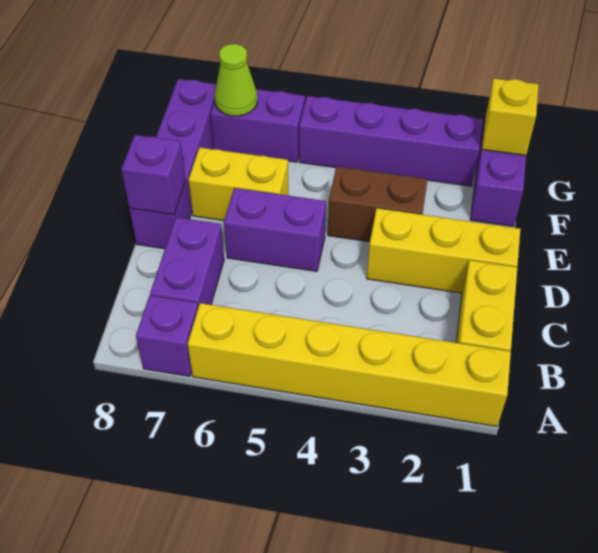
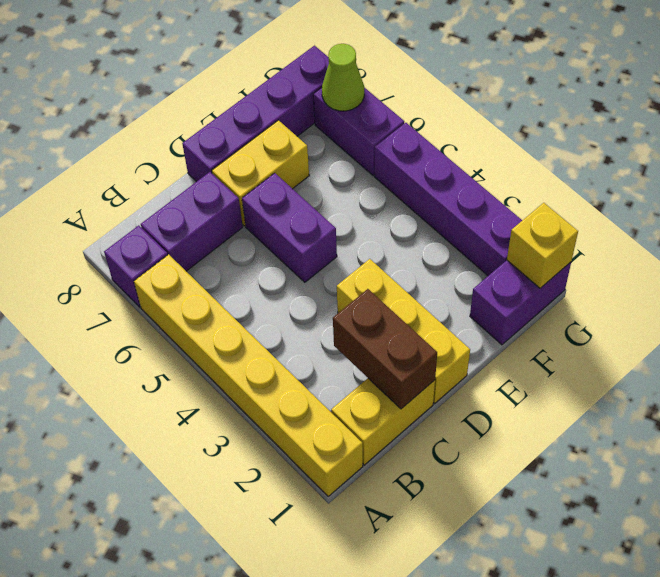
purple brick D8 level 2 -> none
brown brick E3:E4 level 1 -> brown brick C1:C2 level 2
yellow brick E6:E7 level 1 -> yellow brick D7:E7 level 1

